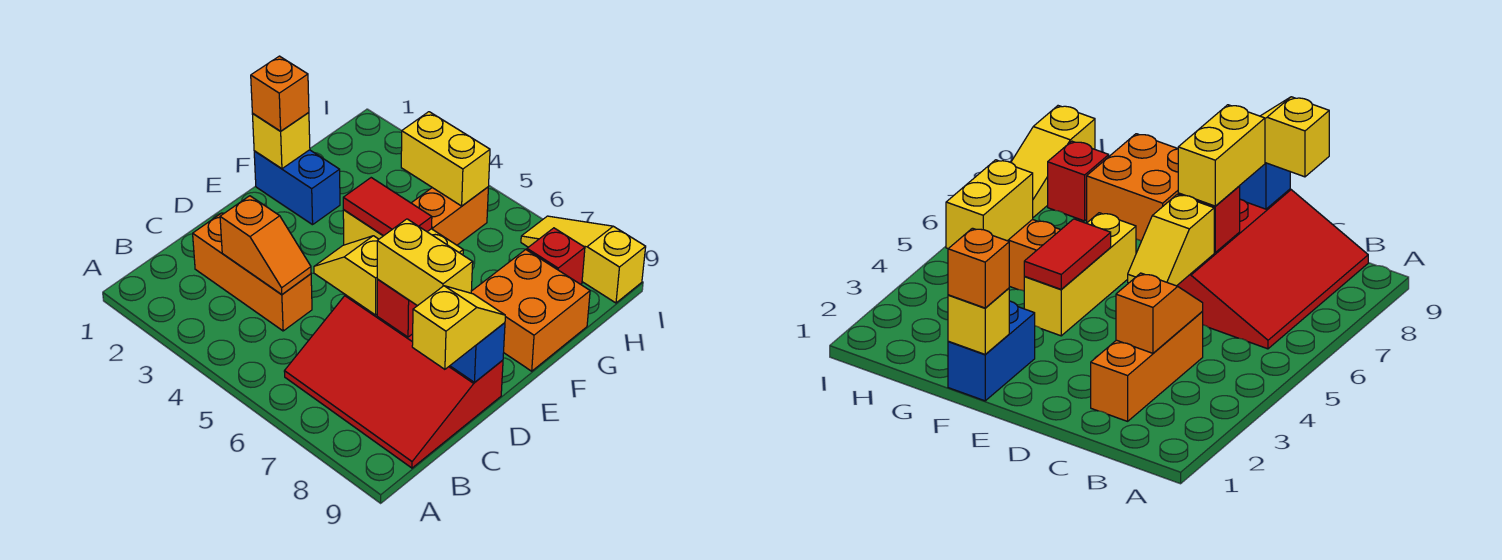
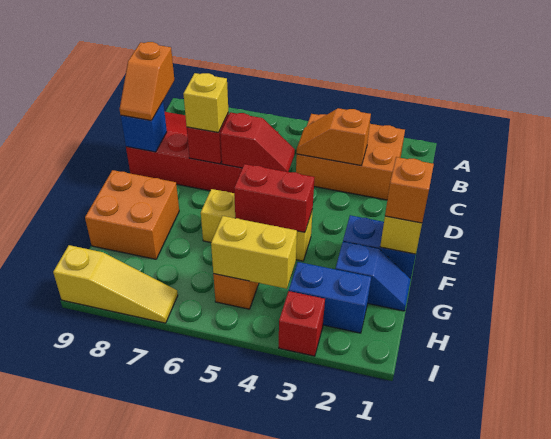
orange brick C2:C4 level 1 -> orange brick B2:C4 level 1
yellow slope C9:D9 level 3 top C -> orange slope C9:D9 level 3 top C
yellow slope D5:D6 level 2 top 6 -> red slope D5:D6 level 2 top 6
yellow brick D7:D8 level 3 -> yellow brick D7 level 3
red tile F4:F5 level 2 -> red brick F4:F5 level 2
none -> blue slope G1:G2 level 1 top 2
none -> blue brick H2:H3 level 1
red brick H8 level 1 -> red brick I3 level 1

